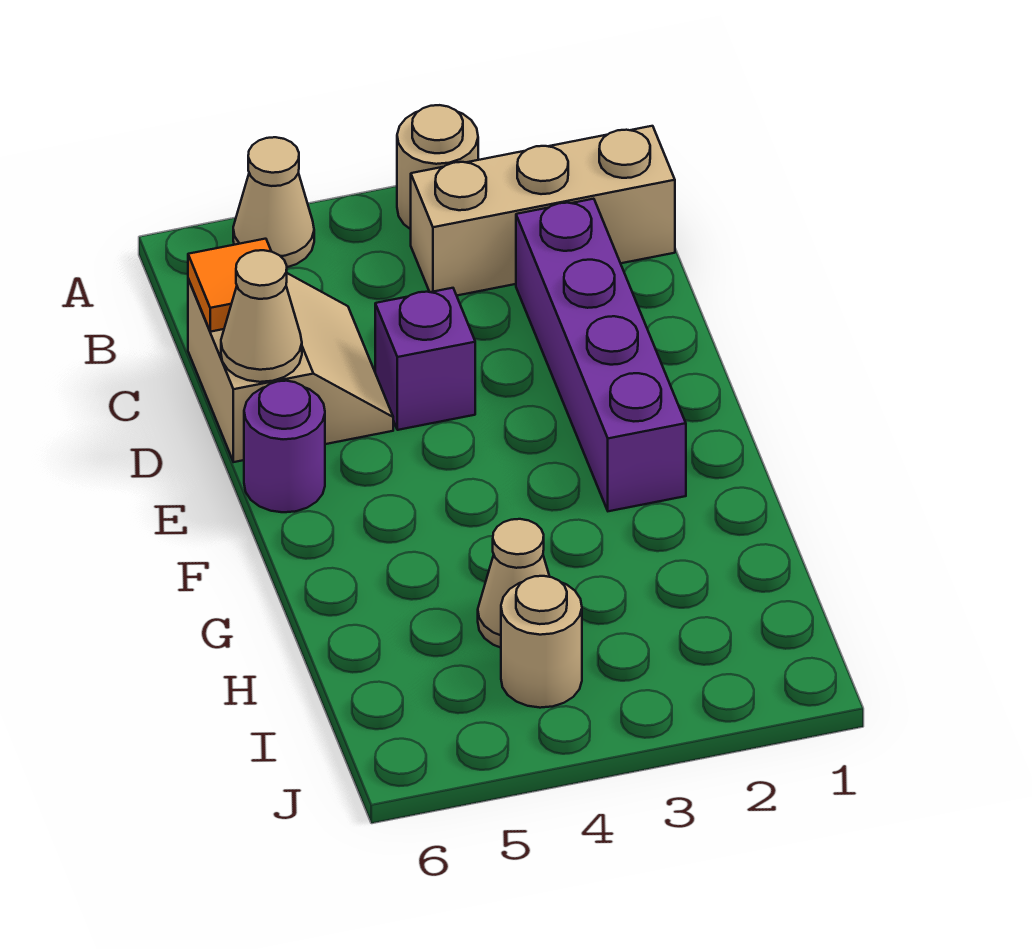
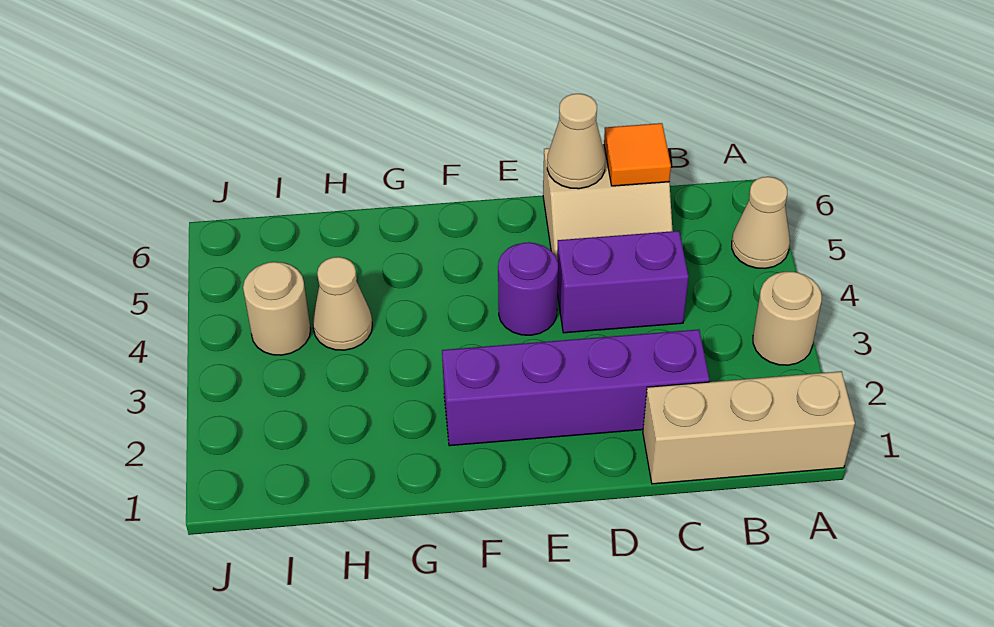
tan brick B1:B3 level 1 -> tan brick A1:C1 level 1
purple brick D4 level 1 -> purple brick C4:D4 level 1
purple round brick E6 level 1 -> purple round brick E4 level 1

